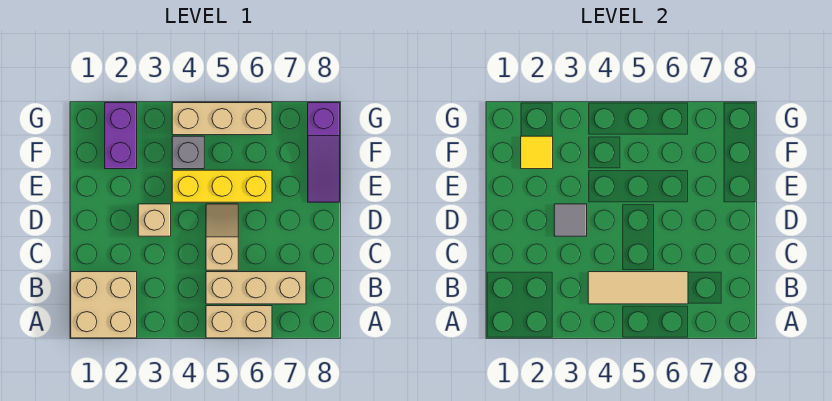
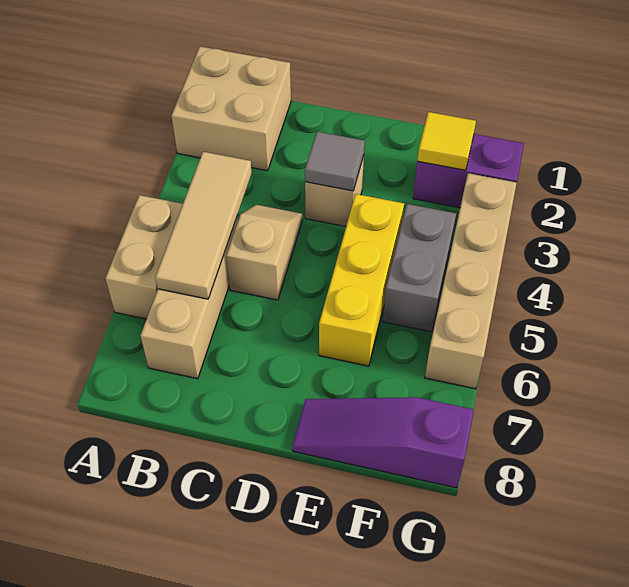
tan slope C5:D5 level 1 top C -> tan slope C4:C5 level 1 top 5
grey brick F4 level 1 -> grey brick F4:F5 level 1
tan brick G4:G6 level 1 -> tan brick G3:G6 level 1

